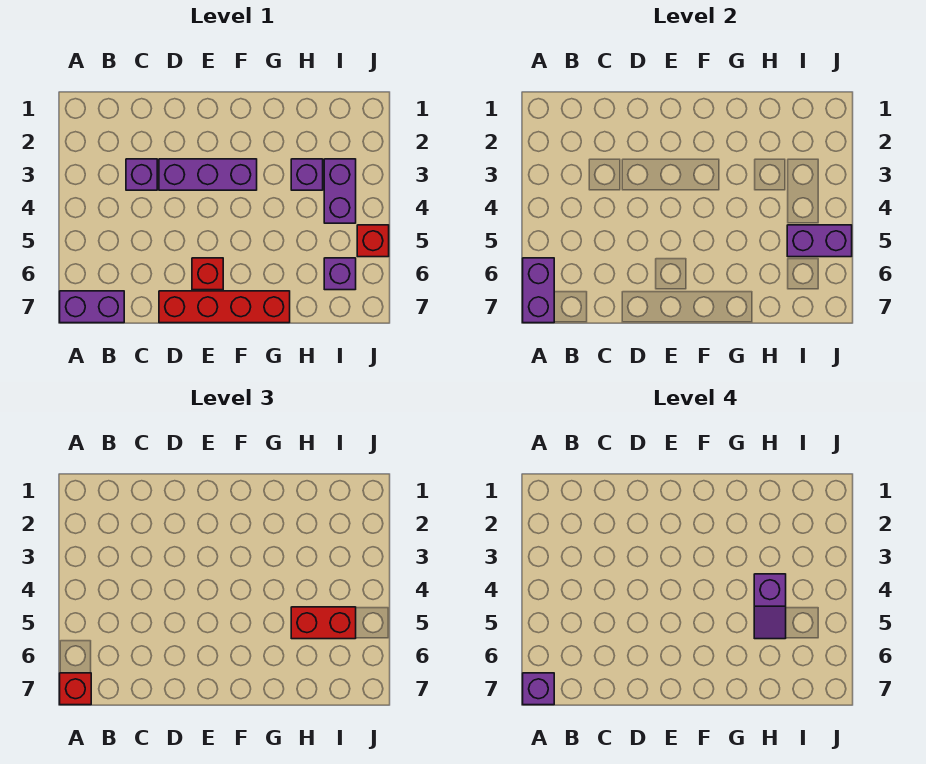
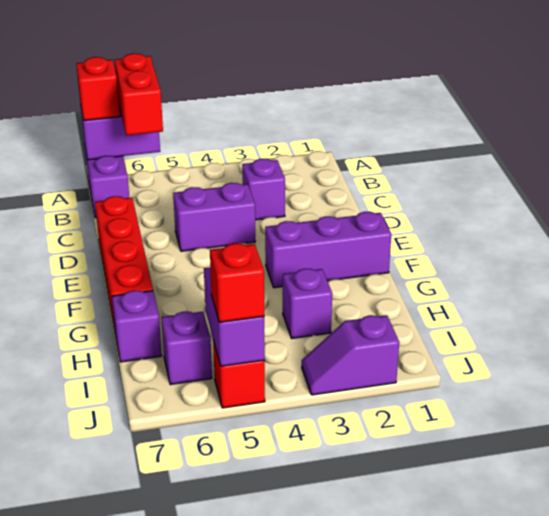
purple brick A7 level 4 -> purple brick H7 level 1
purple brick D3:F3 level 1 -> purple brick F1:F3 level 1
red brick E6 level 1 -> red brick J5 level 3
purple slope H4:H5 level 4 top 4 -> purple slope J2:J3 level 1 top 2
red brick H5:I5 level 3 -> red brick A6:B6 level 3
purple brick I3:I4 level 1 -> purple brick D4:D5 level 1

